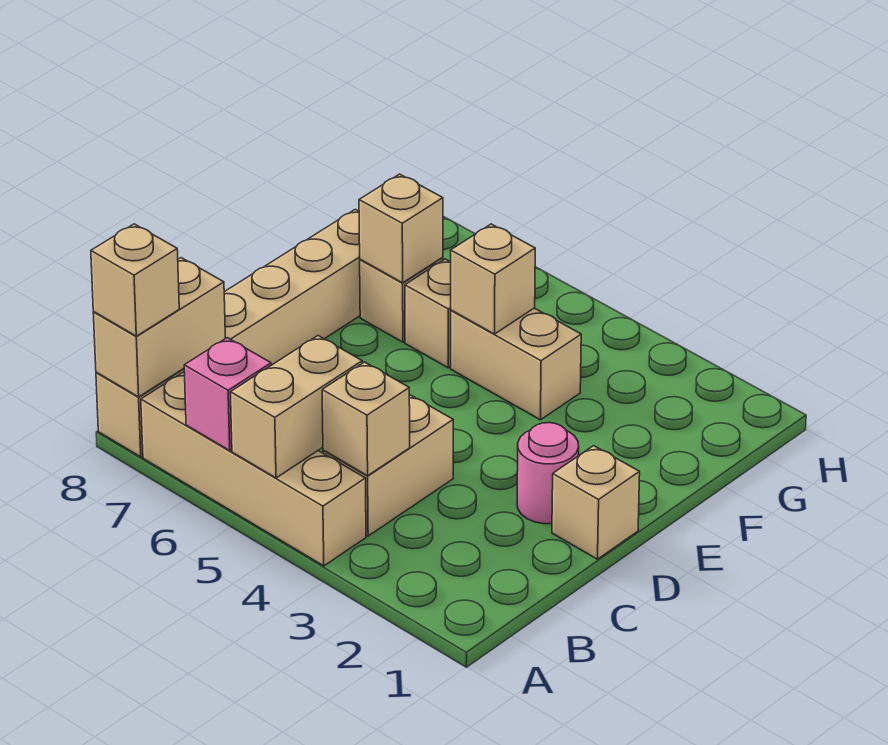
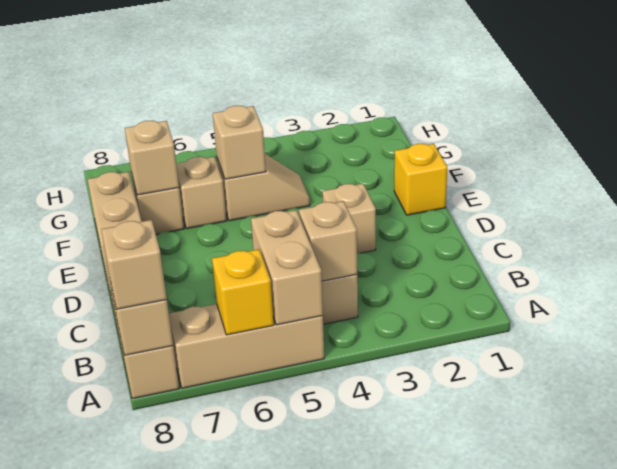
tan brick A4:A7 level 1 -> tan brick A5:A7 level 1
pink brick A6 level 2 -> yellow brick A6 level 2
tan brick D1 level 1 -> tan brick D3 level 1
pink round brick D2 level 1 -> none
none -> yellow brick E1 level 1
tan brick F4:F5 level 1 -> tan slope F4:F5 level 1 top 5

